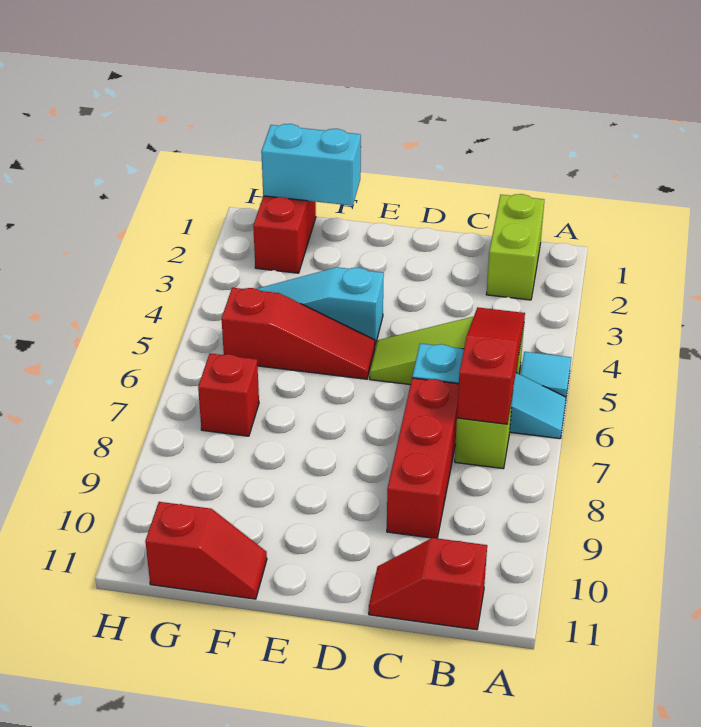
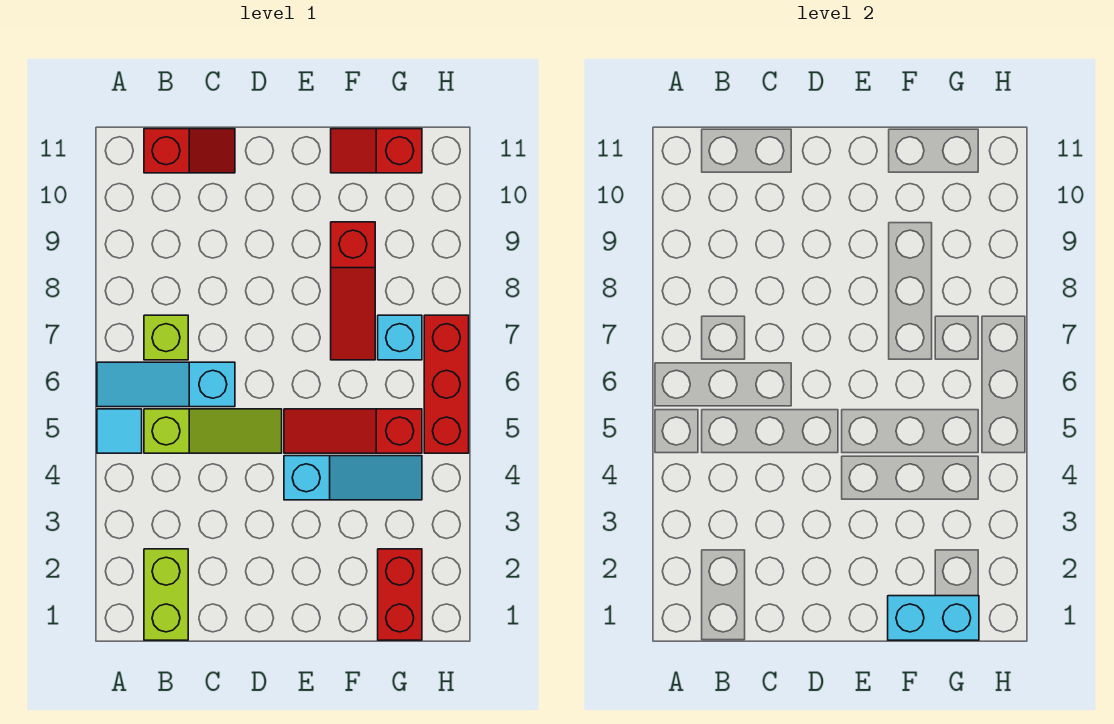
red slope B5:B7 level 2 top 7 -> red slope F7:F9 level 1 top 9
red brick C7:C9 level 1 -> red brick H5:H7 level 1
red brick G7 level 1 -> cyan brick G7 level 1

